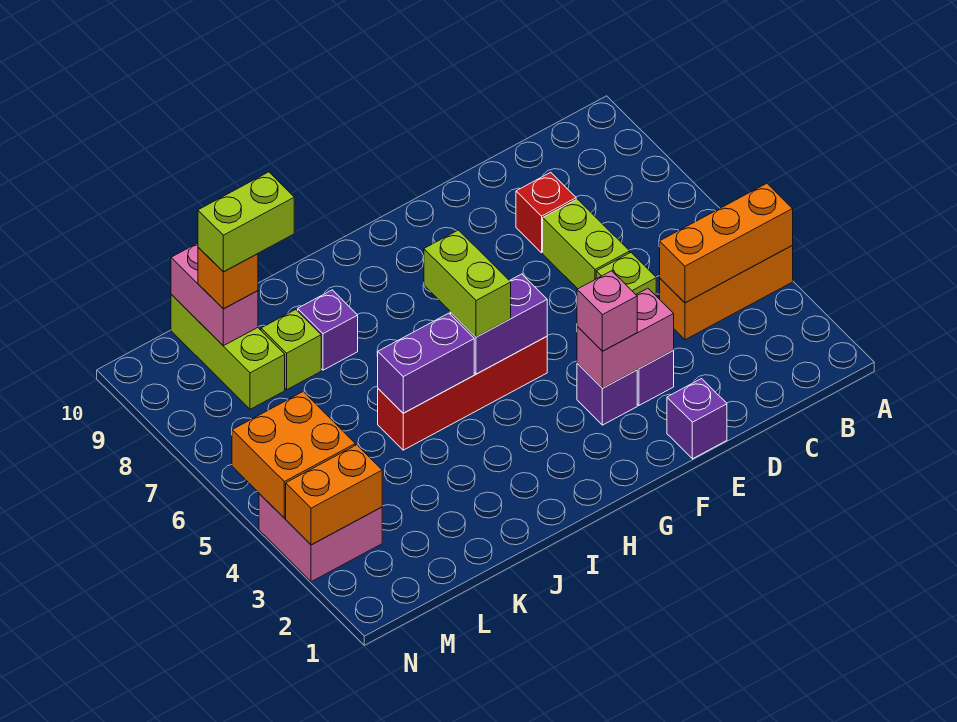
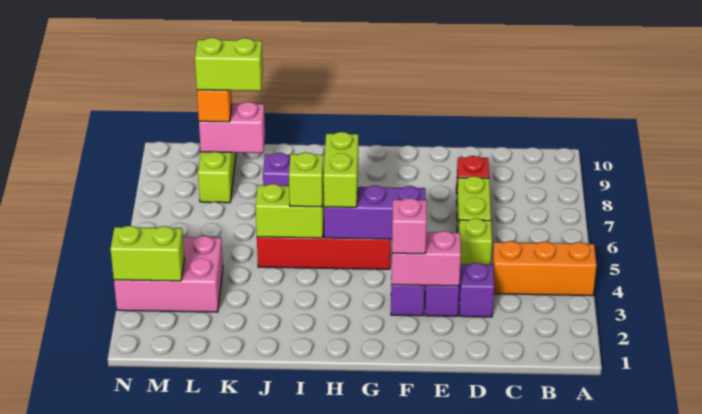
orange brick A4:C4 level 2 -> none
purple brick E1 level 1 -> purple brick D3 level 1
purple brick G5:H5 level 2 -> purple brick F5:H5 level 2
purple brick I5:J5 level 2 -> lime brick I5:J5 level 2
lime brick K8 level 1 -> lime brick I5 level 3
pink brick L9:L10 level 2 -> pink brick K9:L9 level 2
pink brick M3:N4 level 1 -> pink brick L3:N4 level 1
orange brick M3:N3 level 2 -> lime brick M3:N3 level 2
orange brick M4:N5 level 2 -> none

